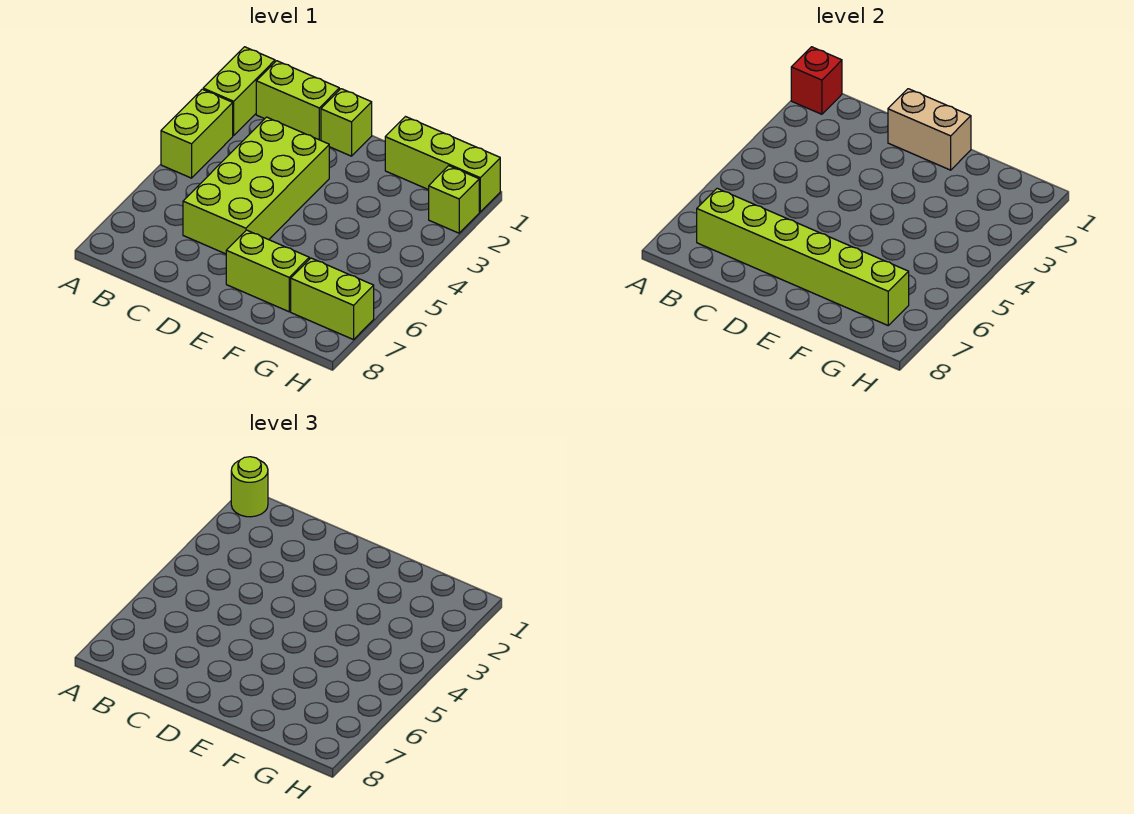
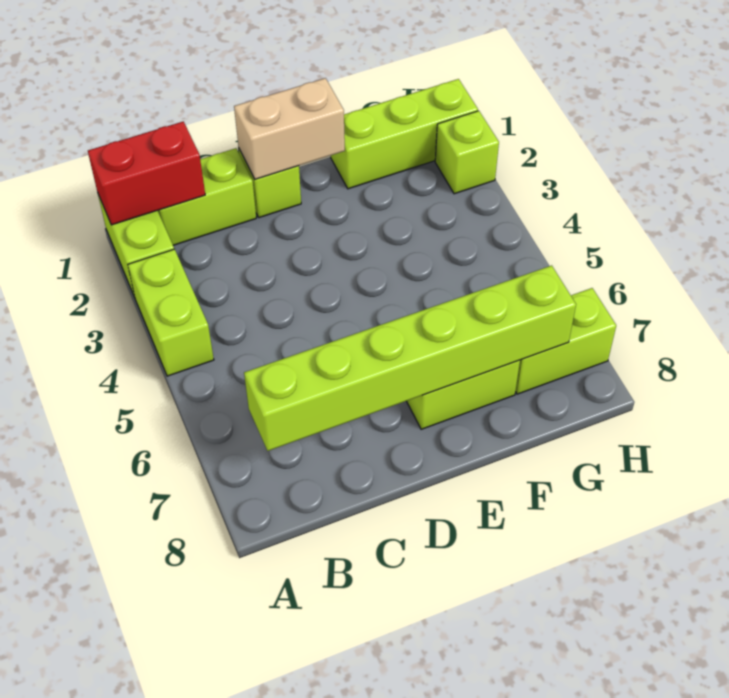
red brick A1 level 2 -> red brick A1:B1 level 2
lime round brick A1 level 3 -> none
lime brick C3:D6 level 1 -> none

